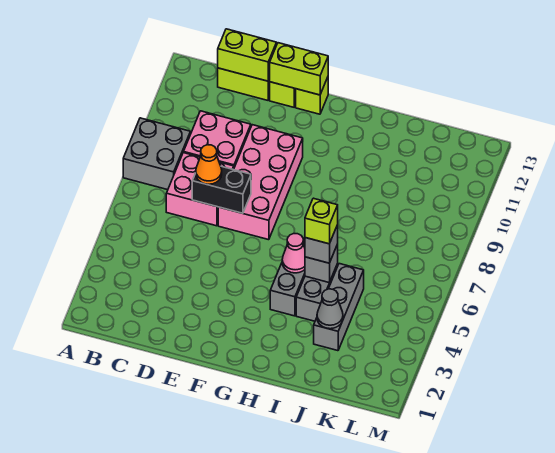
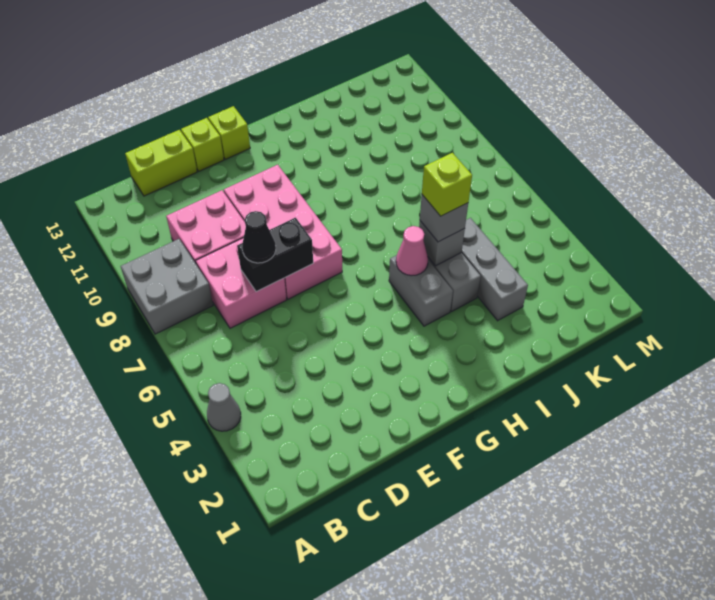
lime brick C13:D13 level 2 -> none
orange cone D7 level 3 -> black cone D7 level 3
lime brick E13:F13 level 2 -> none
grey cone J3 level 2 -> grey cone A4 level 1

